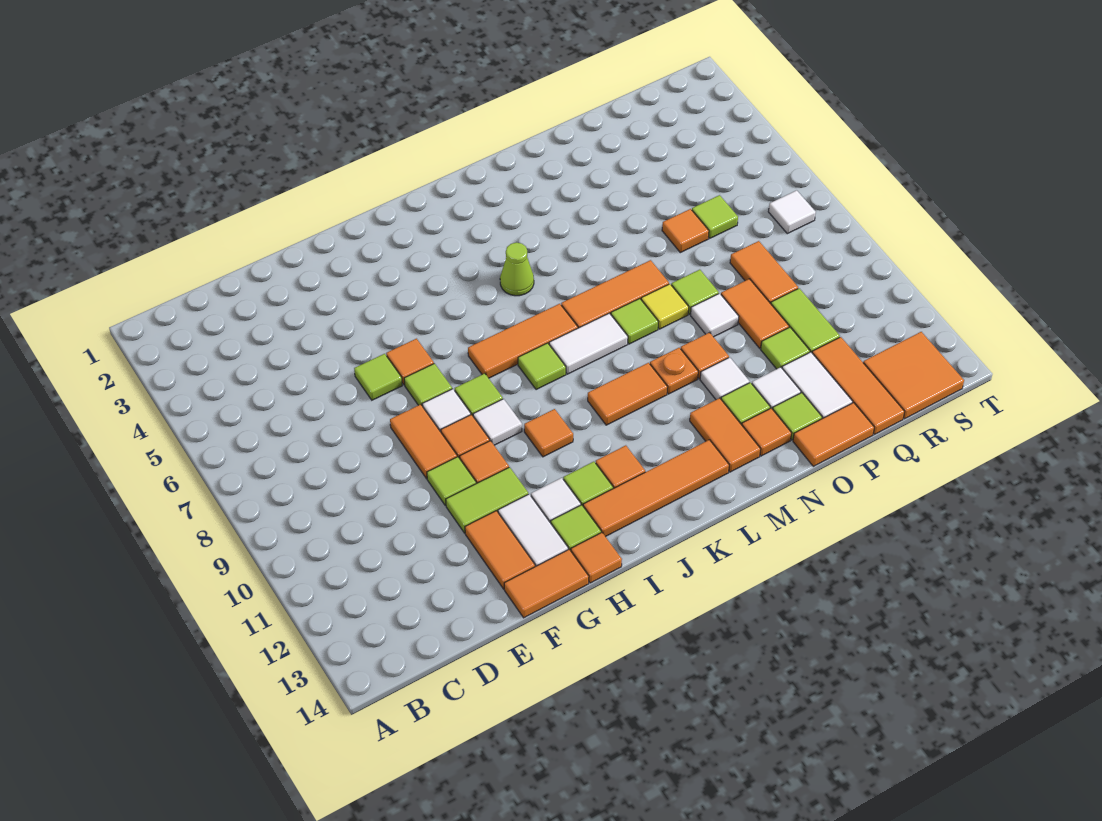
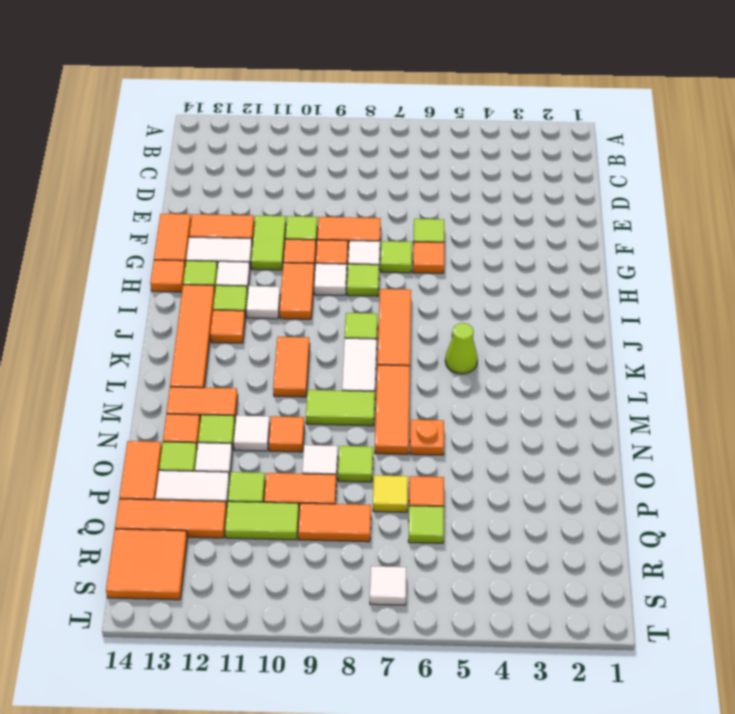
orange tile I10 level 1 -> orange tile H10:I10 level 1
none -> white tile I11 level 1
lime tile M8 level 1 -> lime tile M8:M9 level 1
orange plate M10 level 1 -> orange plate N6 level 1
yellow tile N8 level 1 -> yellow tile P7 level 1

